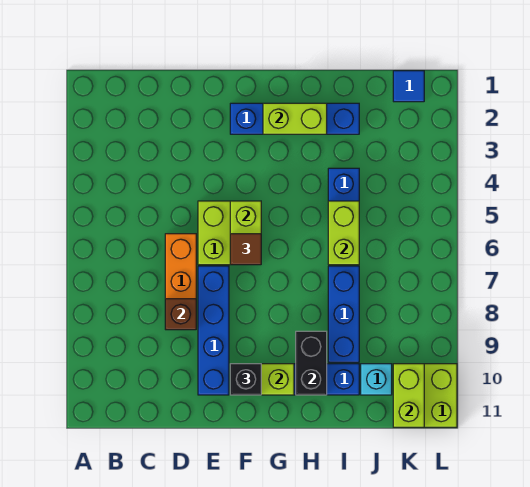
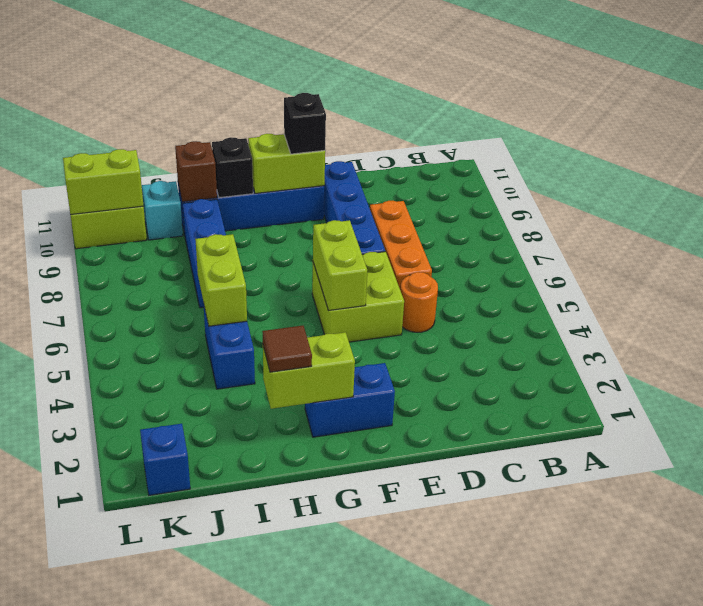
none -> orange round brick D5 level 1
brown brick D8 level 2 -> brown brick I10 level 2
blue brick F2:I2 level 1 -> blue brick F2:G2 level 1
brown tile F6 level 3 -> brown tile H2 level 3
black brick H9:H10 level 2 -> black brick H10 level 2
blue tile K1 level 1 -> blue brick K1 level 1
lime brick K10:K11 level 2 -> lime brick K10:L10 level 2

